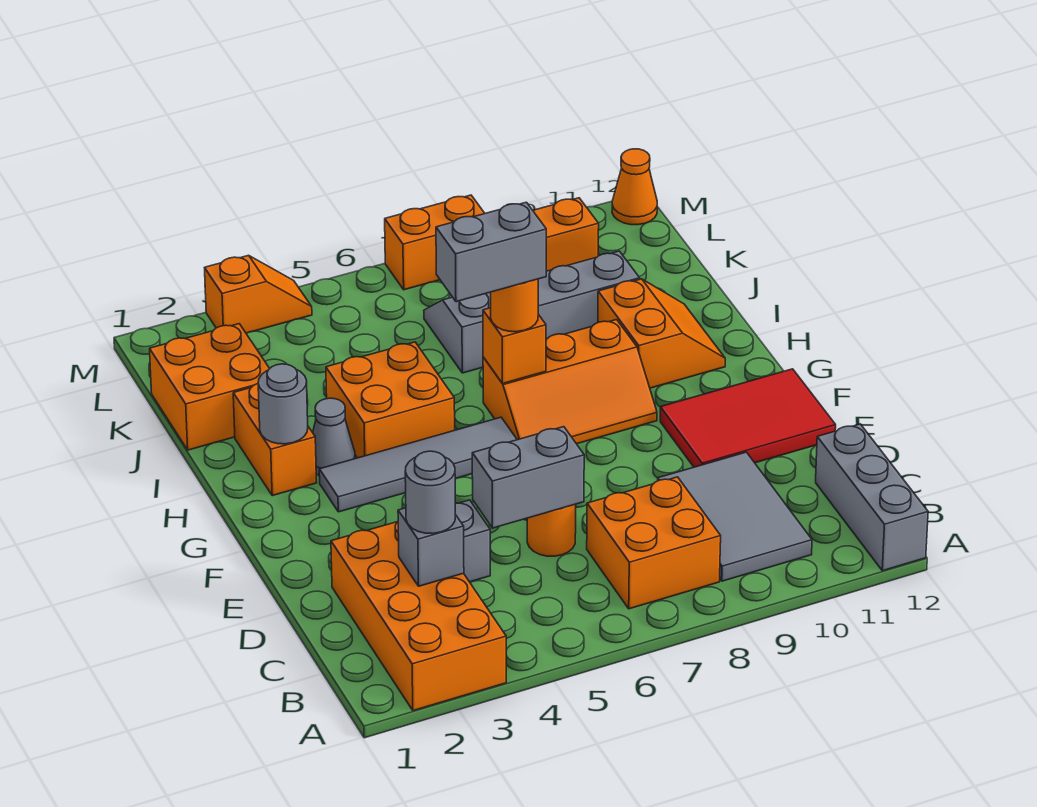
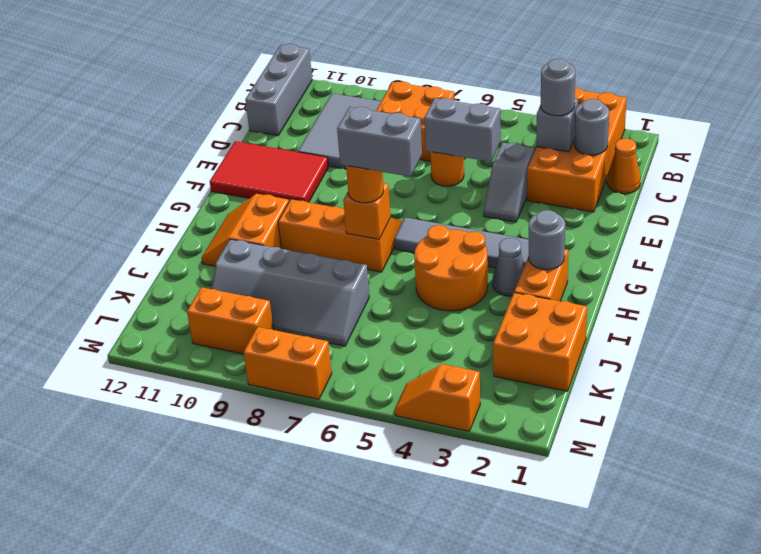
none -> grey round brick C2 level 2
orange brick H4:I5 level 1 -> orange round brick H4:I5 level 1
orange cone M12 level 1 -> orange cone C1 level 1

